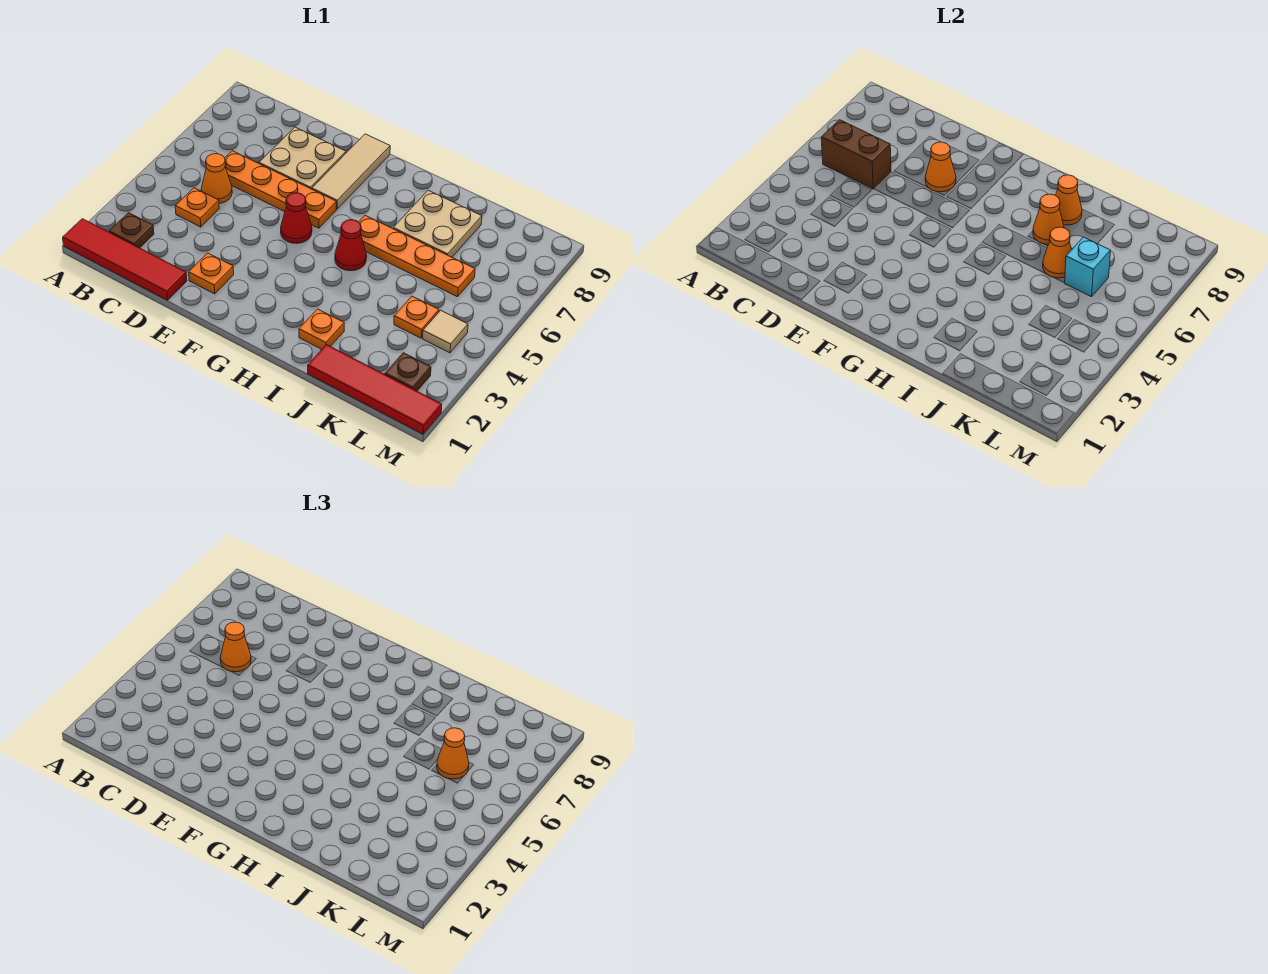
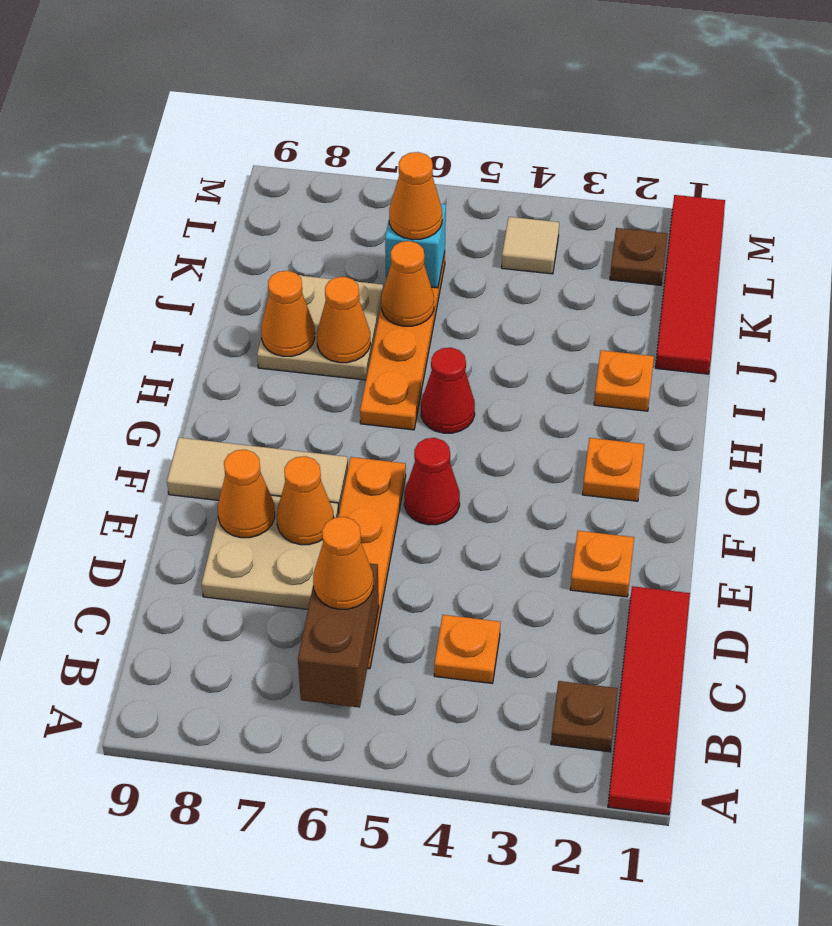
orange cone C5 level 1 -> orange cone E8 level 2
orange plate K4 level 1 -> orange plate G2 level 1

